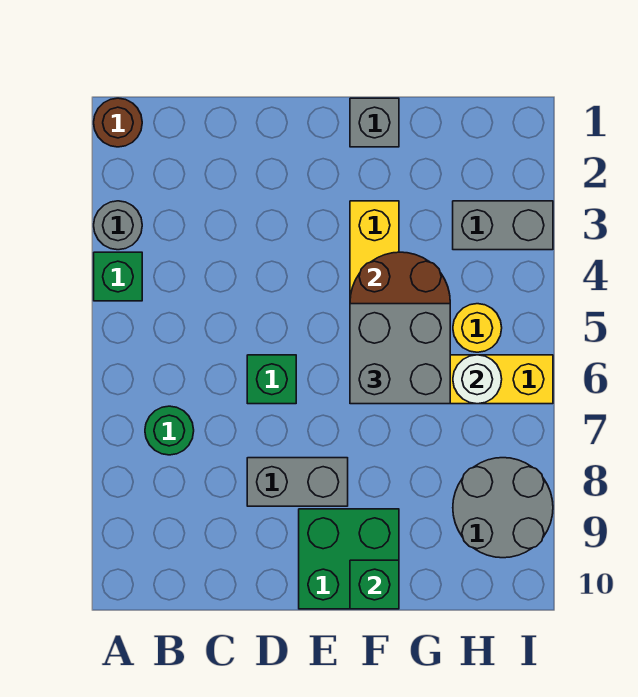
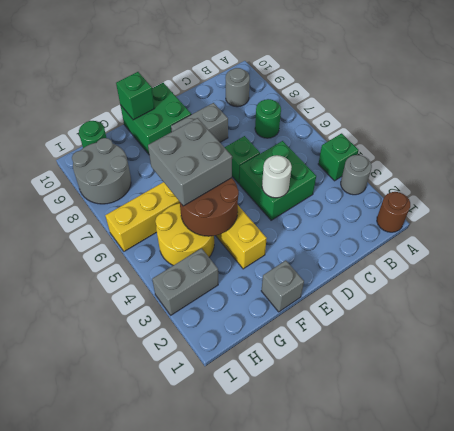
none -> grey round brick B9 level 1
none -> green brick C4:D5 level 1
yellow round brick H5 level 1 -> yellow round brick G4:H5 level 1
white round brick H6 level 2 -> white round brick D4 level 2
none -> green round brick H10 level 1

